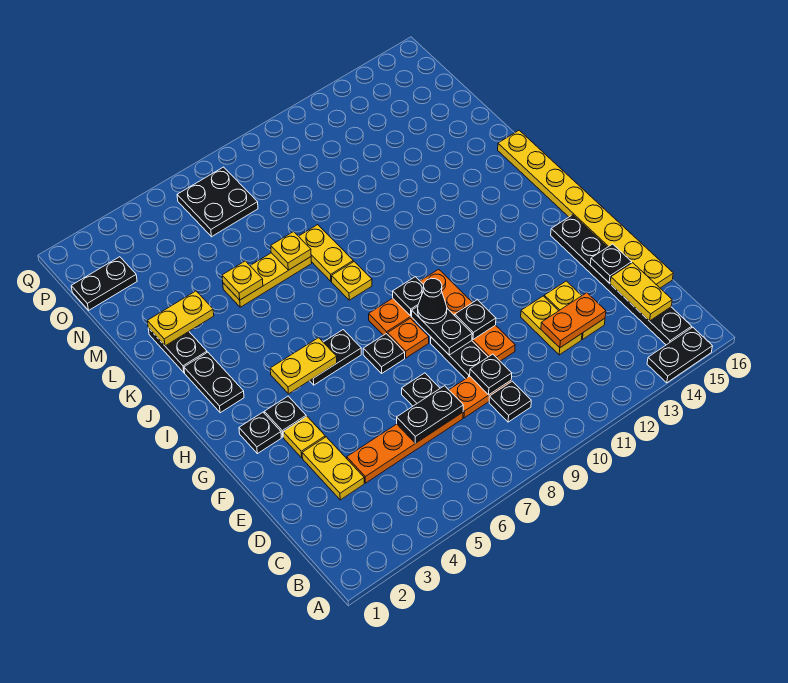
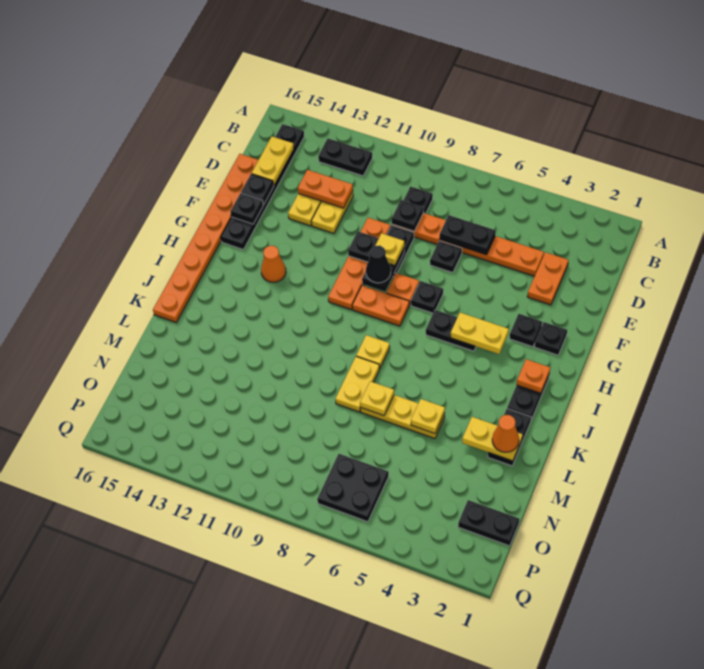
black plate A14:A15 level 1 -> black plate B12:B13 level 1
yellow plate D3:E3 level 1 -> orange plate D3:E3 level 1
yellow plate D16:K16 level 1 -> orange plate D16:K16 level 1
yellow plate F3 level 1 -> yellow plate F9 level 3
black plate H9 level 2 -> black plate F15 level 2
none -> orange cone H13 level 1
none -> orange plate I2 level 2
none -> orange cone L2 level 3

